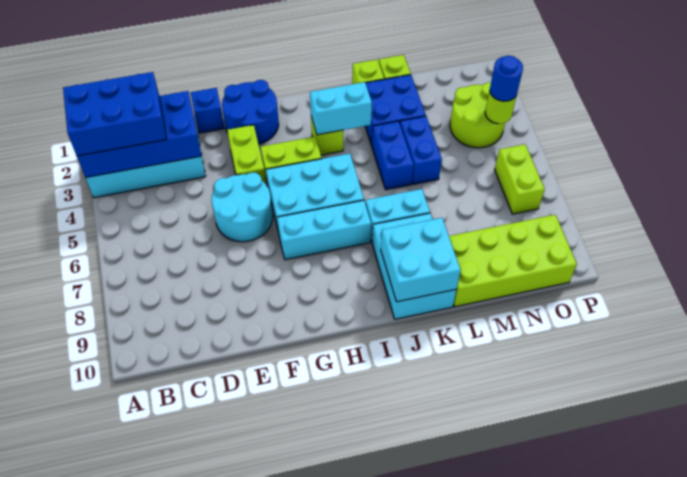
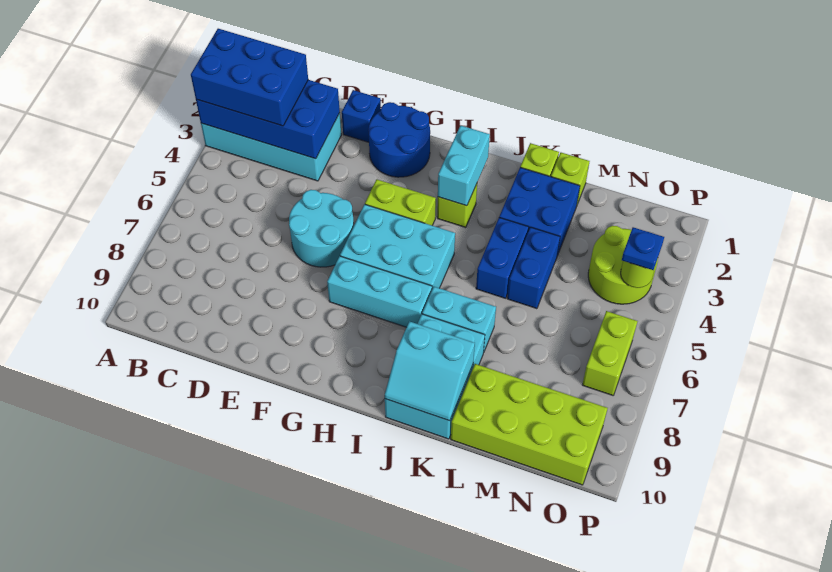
lime brick F3:F4 level 1 -> none
cyan brick I3:J3 level 2 -> cyan brick I2:I3 level 2
cyan brick J9:K10 level 2 -> cyan slope J9:K10 level 2 top 9
blue round brick O4 level 3 -> blue plate O4 level 3

